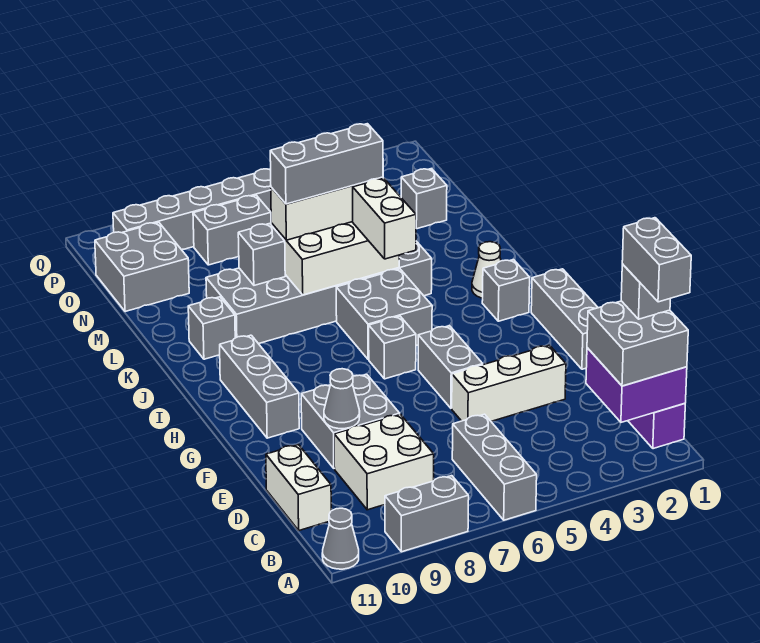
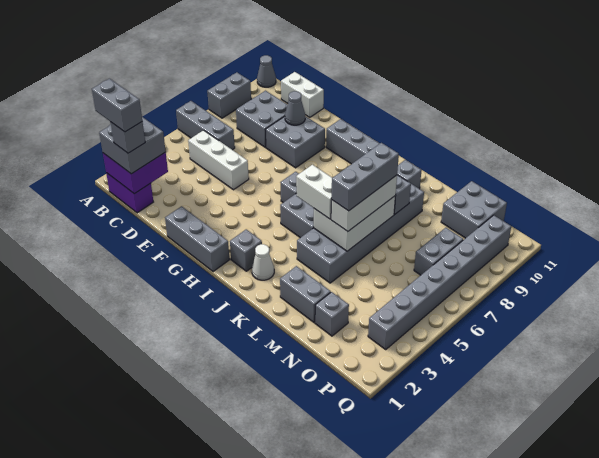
white brick C8:D9 level 1 -> grey brick C8:D9 level 1
white brick E3:E5 level 1 -> white brick C5:E5 level 1
grey brick F5:G5 level 1 -> grey brick L2:M2 level 1

